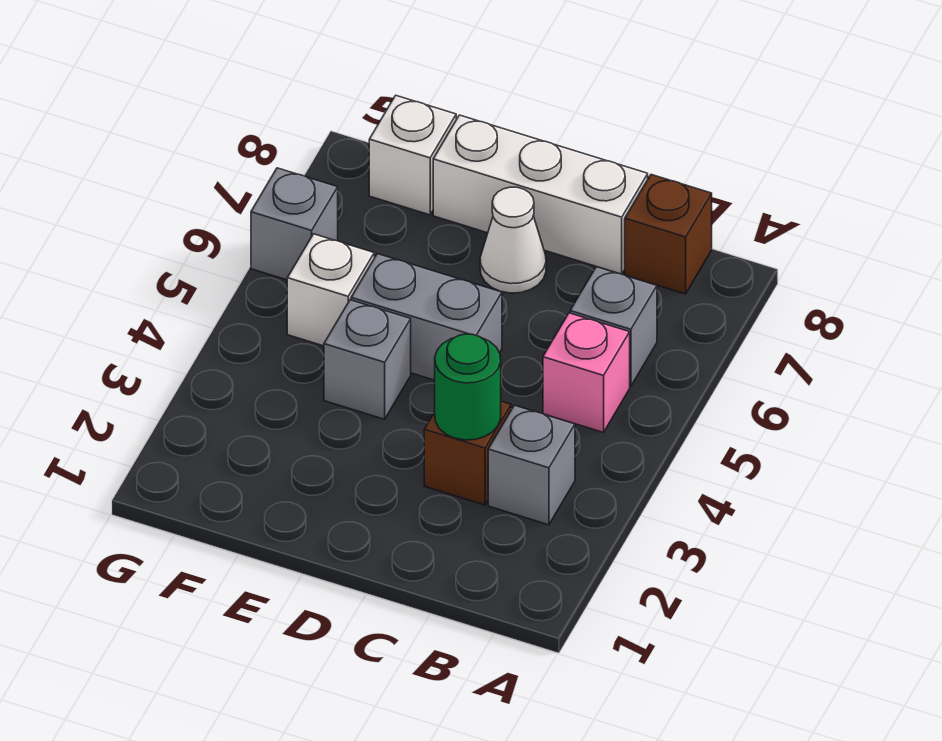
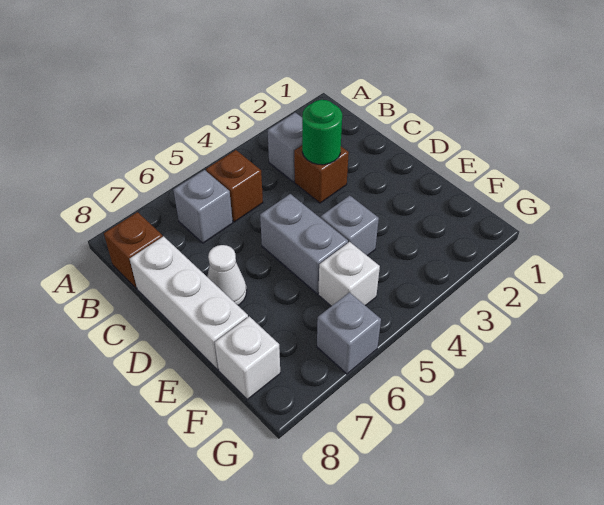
pink brick B5 level 1 -> brown brick B5 level 1

